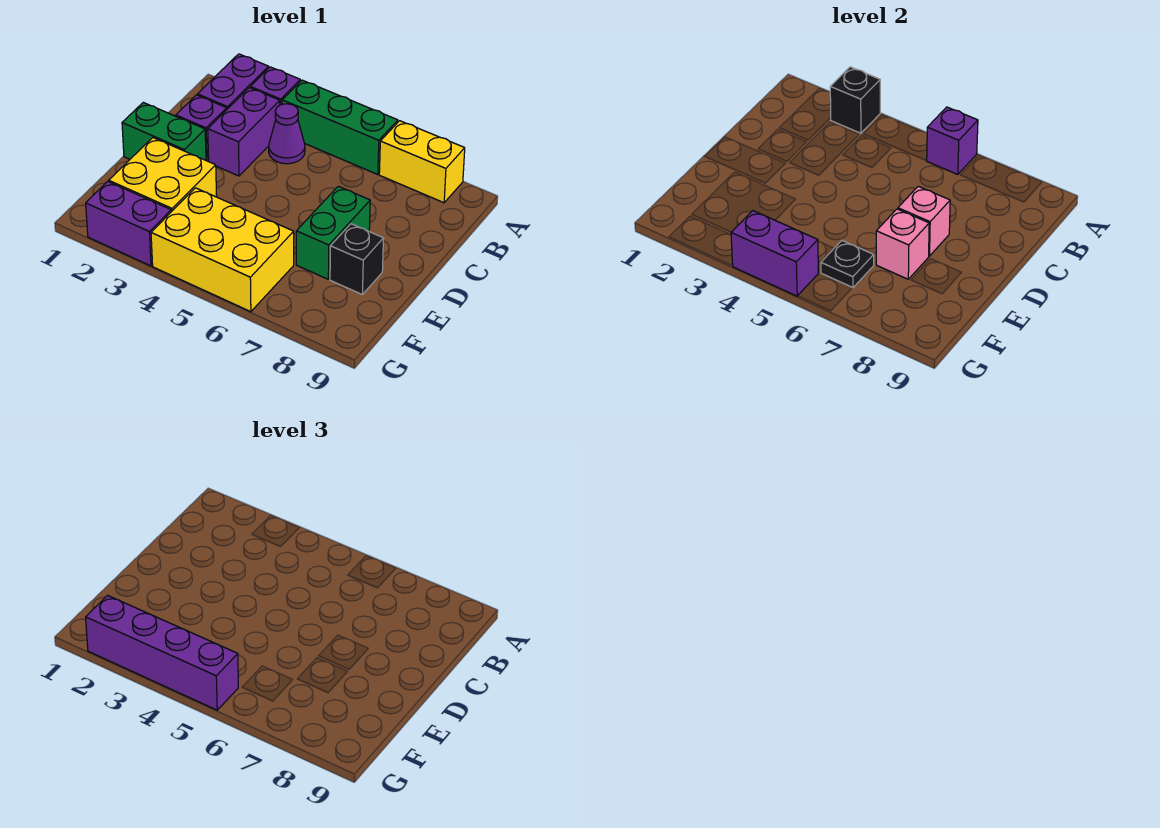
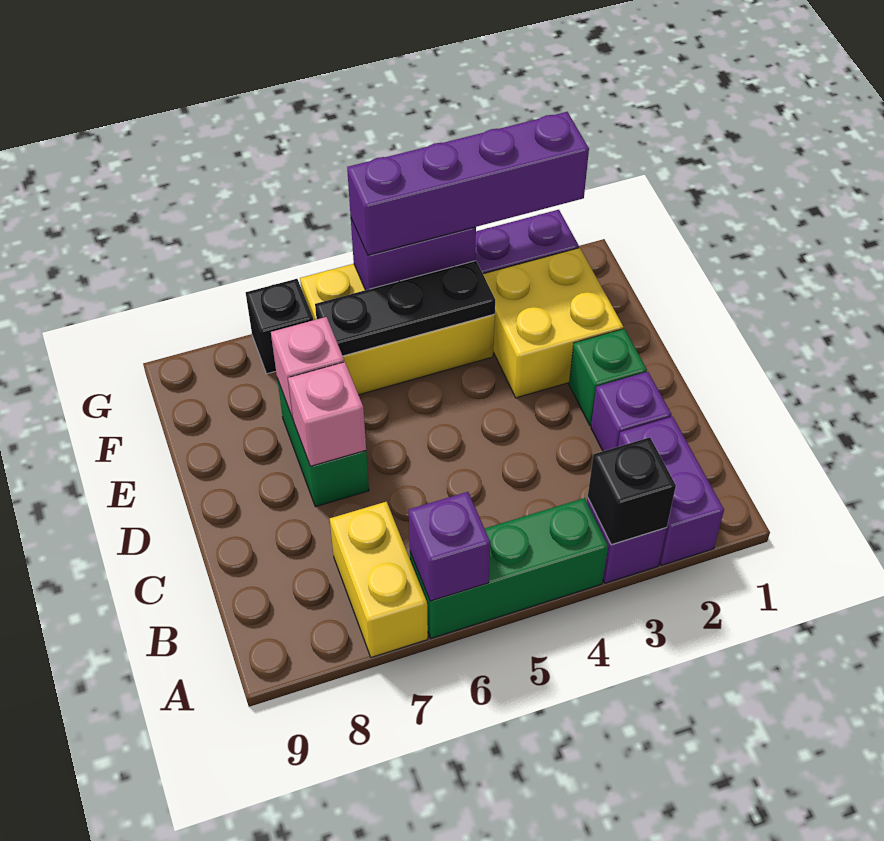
yellow brick A7:A8 level 1 -> yellow brick A7:B7 level 1
purple brick B3:C3 level 1 -> none
purple cone B4 level 1 -> none
green brick D1:D2 level 1 -> green brick D2 level 1
black brick E8 level 1 -> black brick G7 level 1
black plate F6 level 2 -> black plate F4:F6 level 2

